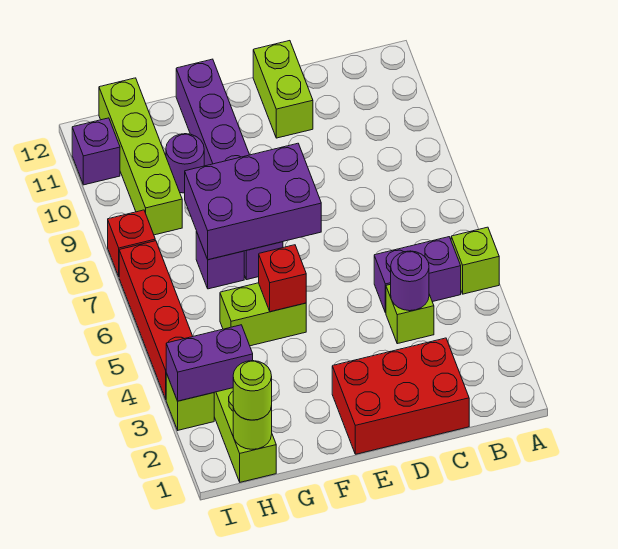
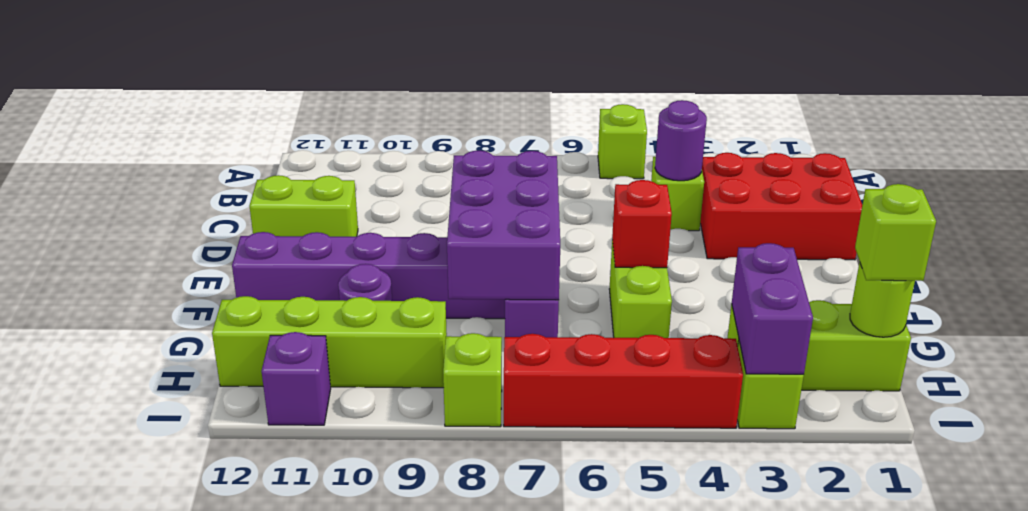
purple brick B5:C5 level 1 -> none
red brick C1:E2 level 1 -> red brick C1:D3 level 1
lime round brick H1 level 3 -> lime brick H1 level 3
red brick I8 level 1 -> lime brick I8 level 1

